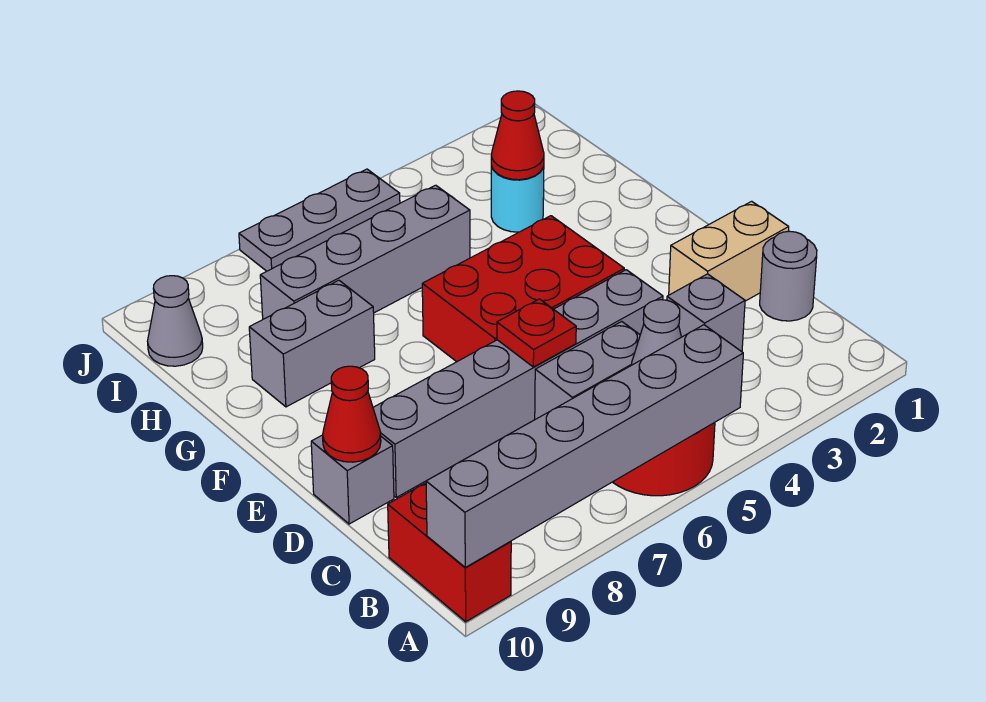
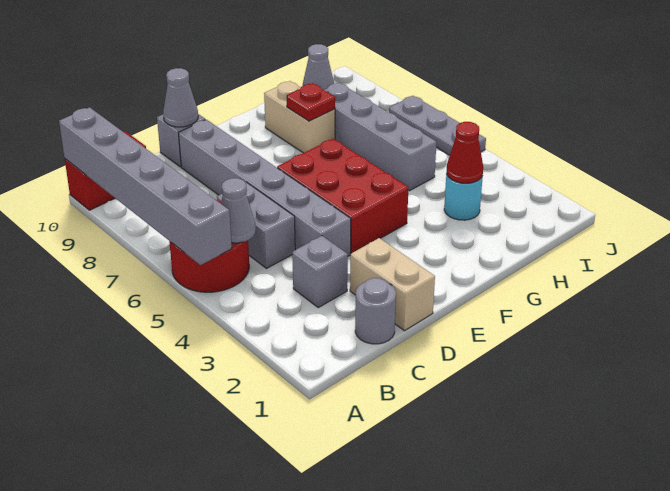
red plate D6 level 2 -> red plate G8 level 2
red cone D10 level 2 -> grey cone D10 level 2
grey brick G8:G9 level 1 -> tan brick G8:G9 level 1

